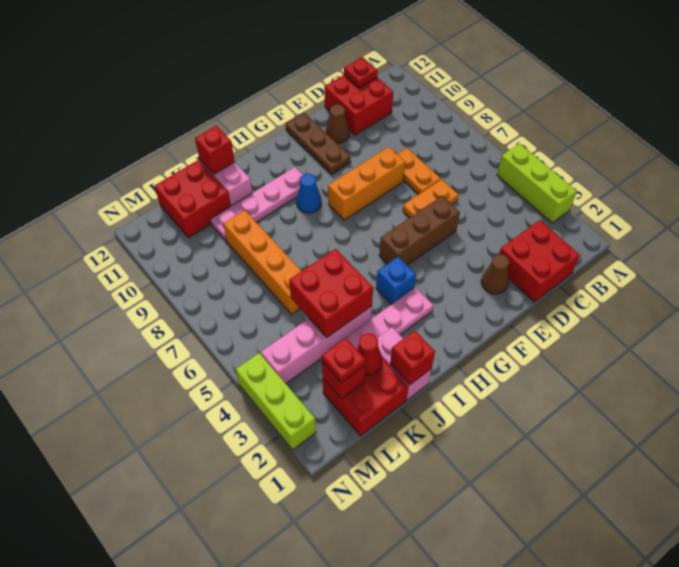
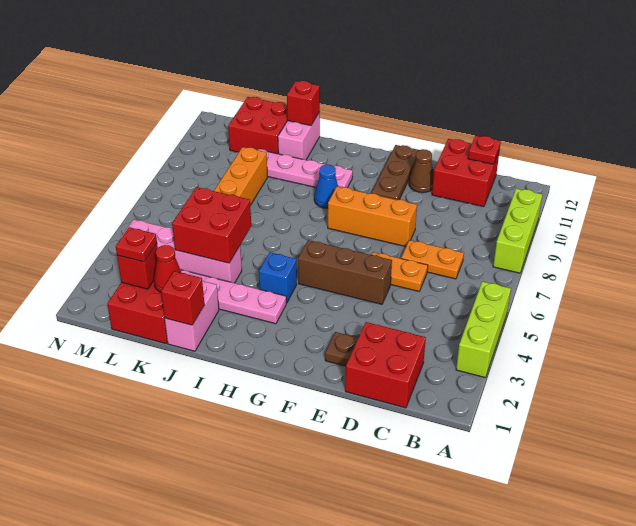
orange plate D7:D8 level 1 -> orange plate C7:D7 level 1
brown cone E2 level 1 -> brown plate E2 level 1
lime brick N2:N4 level 1 -> lime brick A8:A10 level 1

